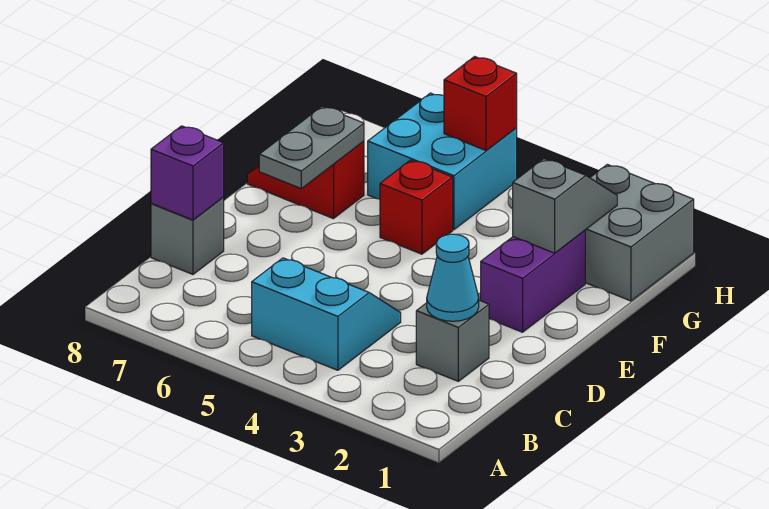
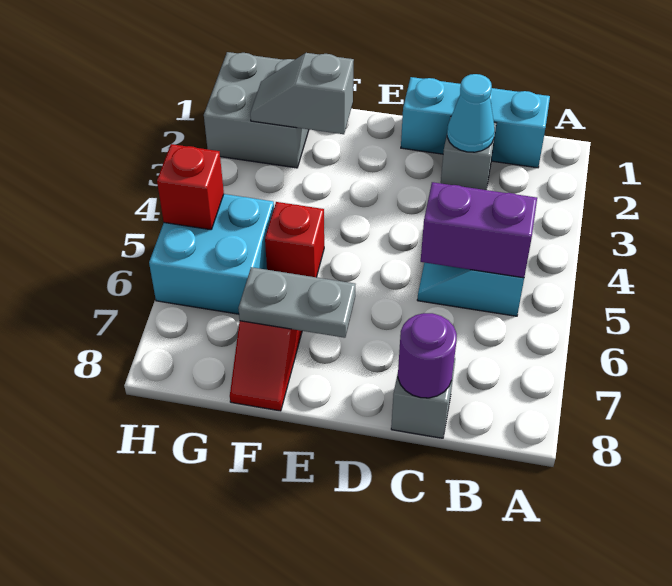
none -> cyan brick B1:D1 level 1
purple brick C8 level 2 -> purple round brick C8 level 2
purple brick E2:F2 level 1 -> purple brick B5:C5 level 2

